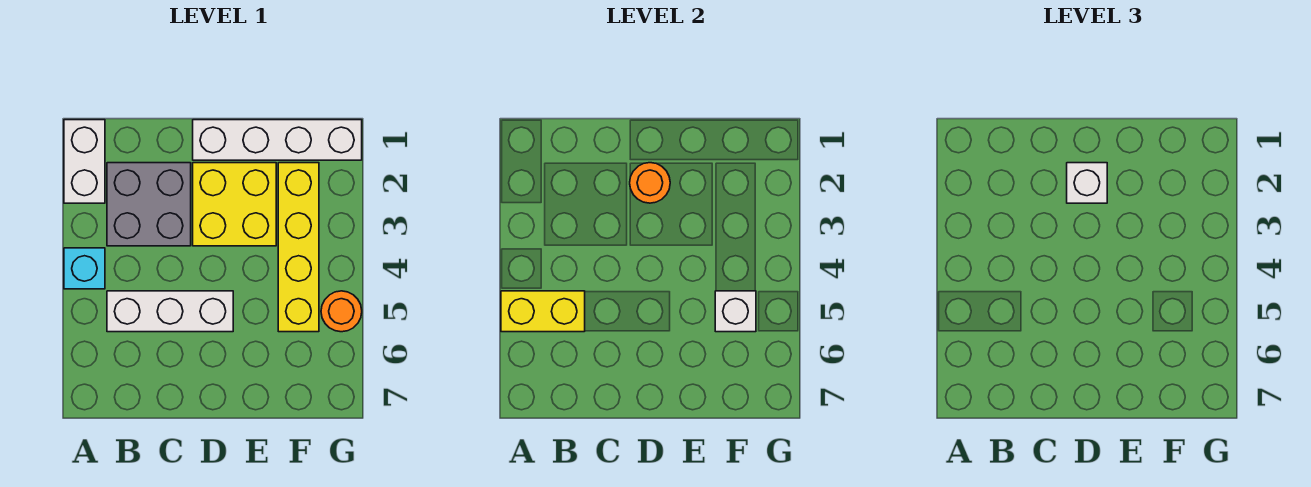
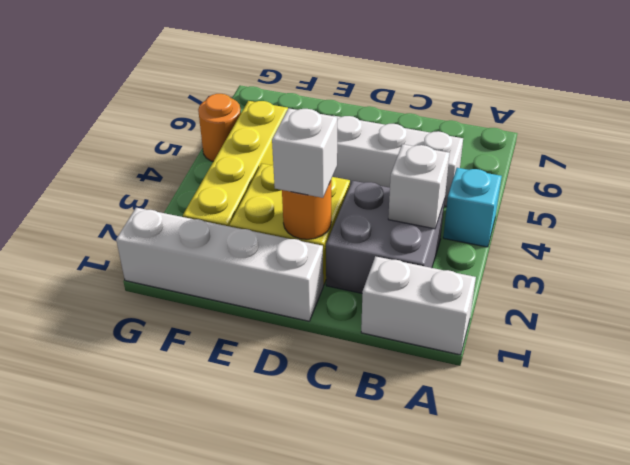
white brick A1:A2 level 1 -> white brick A1:B1 level 1
yellow brick A5:B5 level 2 -> none
white brick F5 level 2 -> white brick B3 level 2

